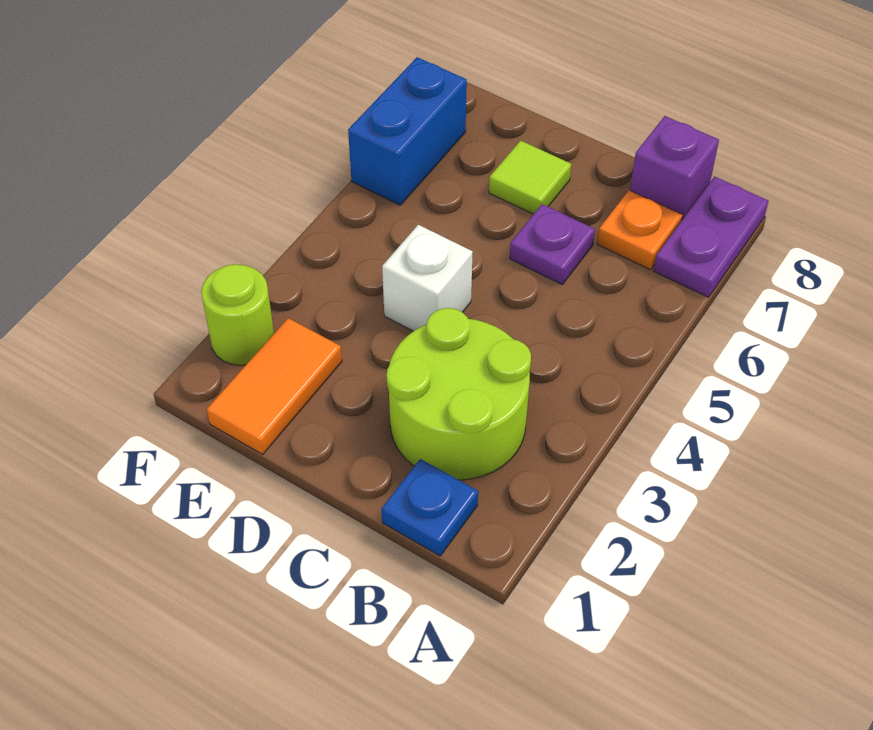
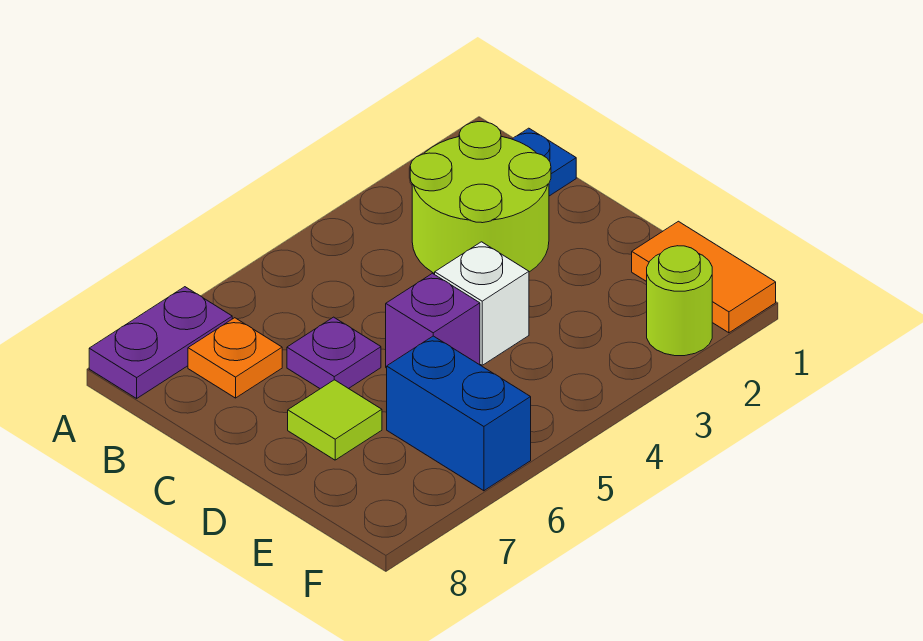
purple brick B8 level 1 -> purple brick D5 level 1
orange tile E1:E2 level 1 -> orange tile E1:F1 level 1
blue brick F6:F7 level 1 -> blue brick E6:F6 level 1

